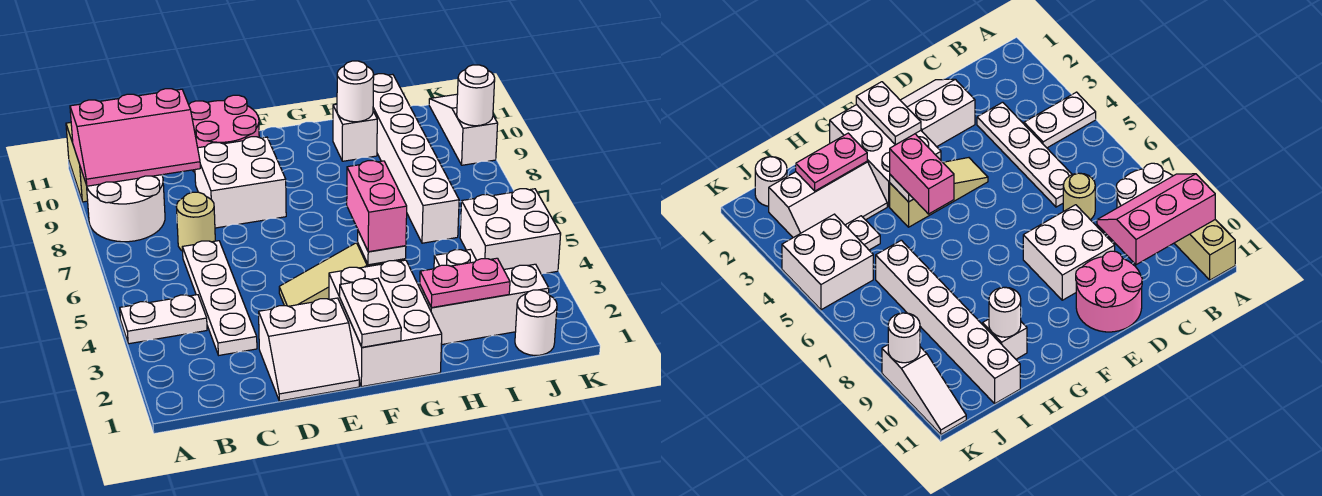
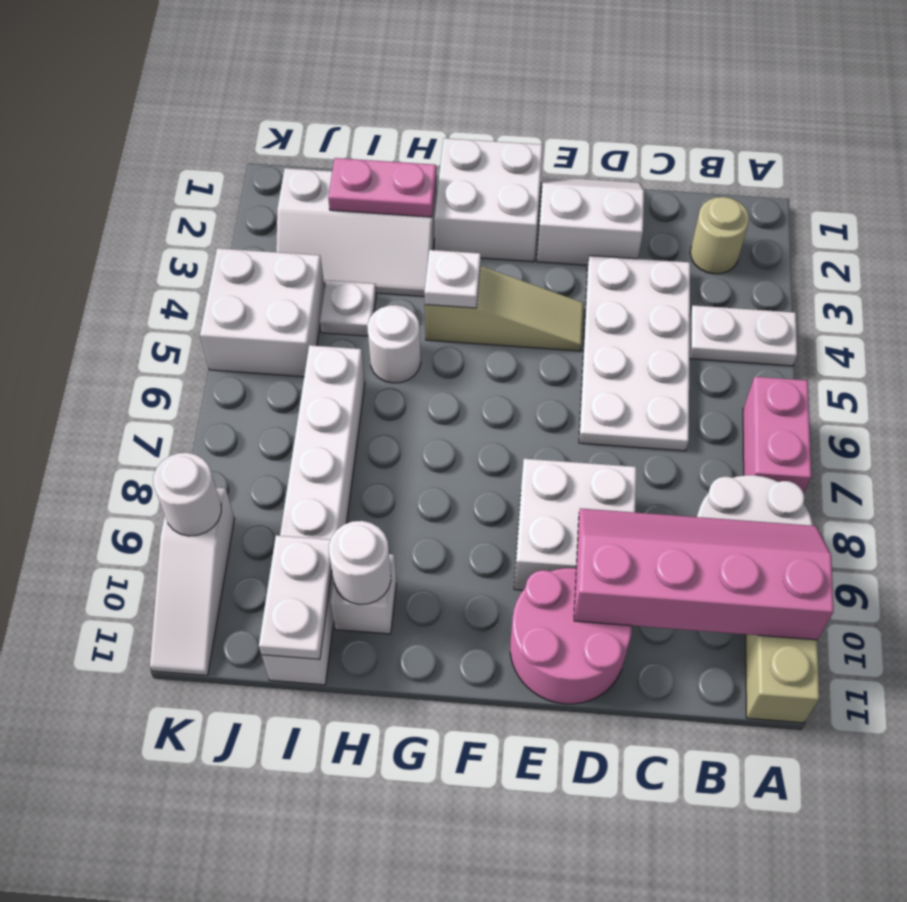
pink slope A9:C10 level 2 top 10 -> pink slope A9:D10 level 2 top 10
white plate C3:C6 level 1 -> white plate C3:D6 level 1
tan round brick C7 level 1 -> tan round brick B2 level 1
white brick F1:G3 level 1 -> white brick F1:G2 level 1
white plate F1:F2 level 2 -> white plate I10:I11 level 2
pink brick G4:G5 level 3 -> pink brick A6:A7 level 1
white round brick J1 level 1 -> white round brick H5 level 1

